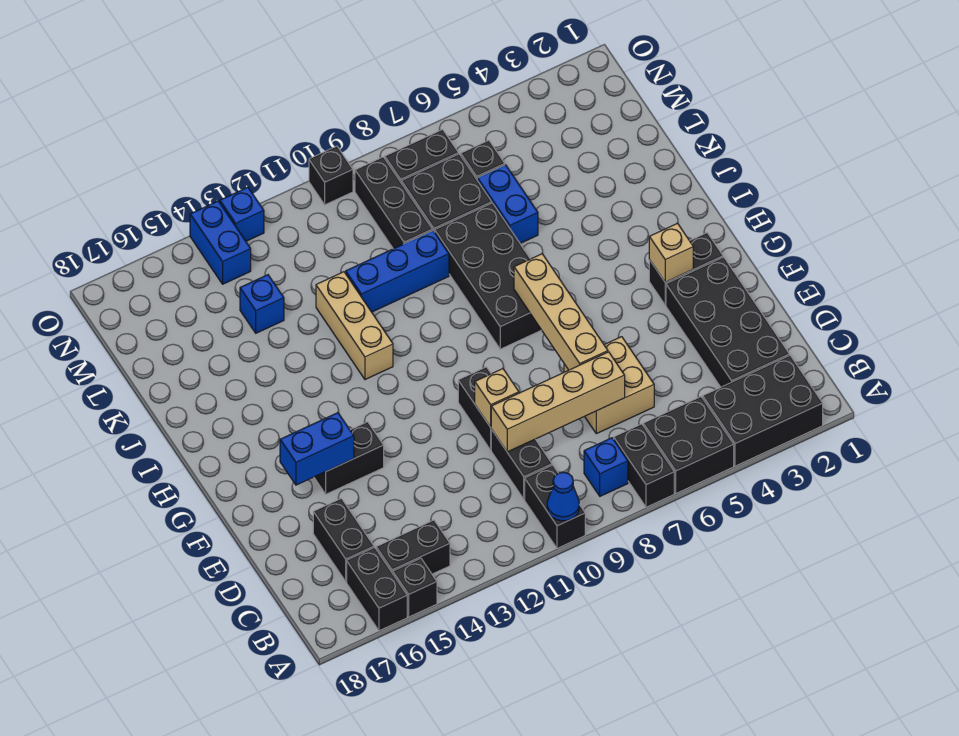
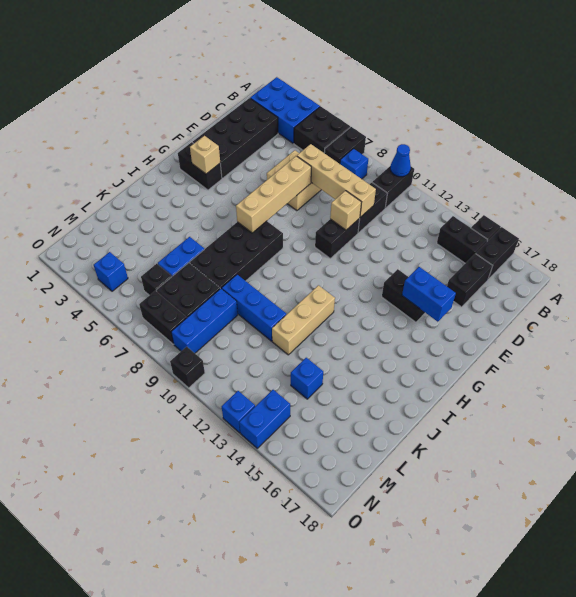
black brick A2:B4 level 1 -> blue brick A2:B4 level 1
black brick L9:N9 level 1 -> blue brick L9:N9 level 1
none -> blue brick N4 level 1

